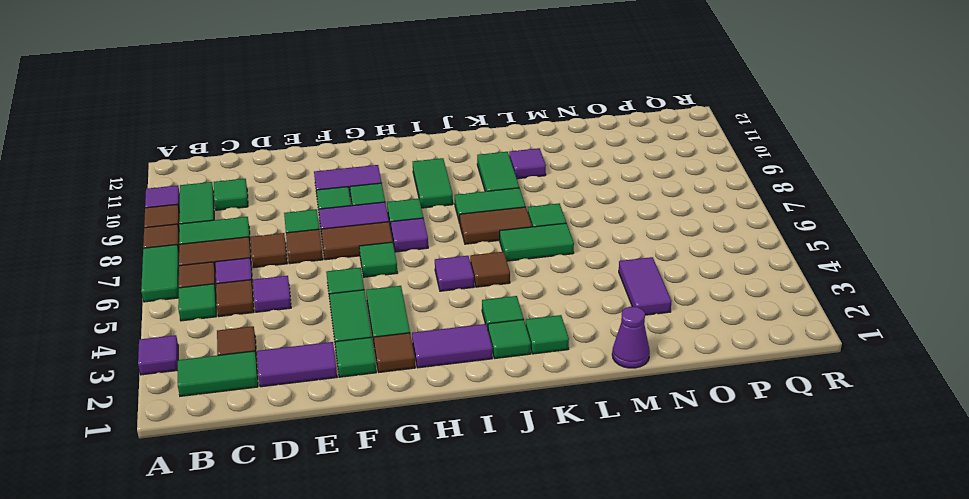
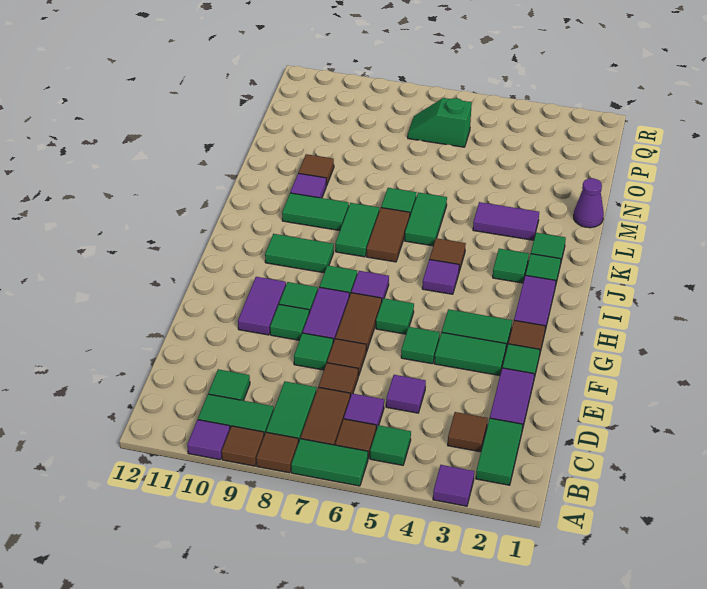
brown tile C5 level 1 -> brown tile M10 level 1
purple tile N3:N4 level 1 -> purple tile L3:L4 level 1
none -> green slope P6:P7 level 1 top 6

